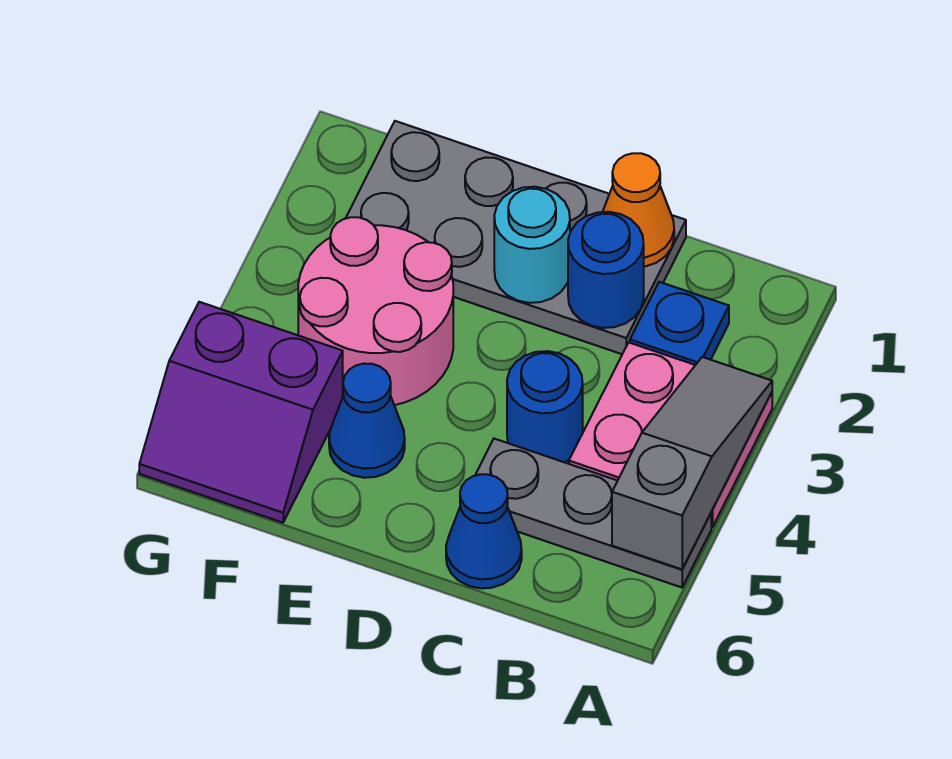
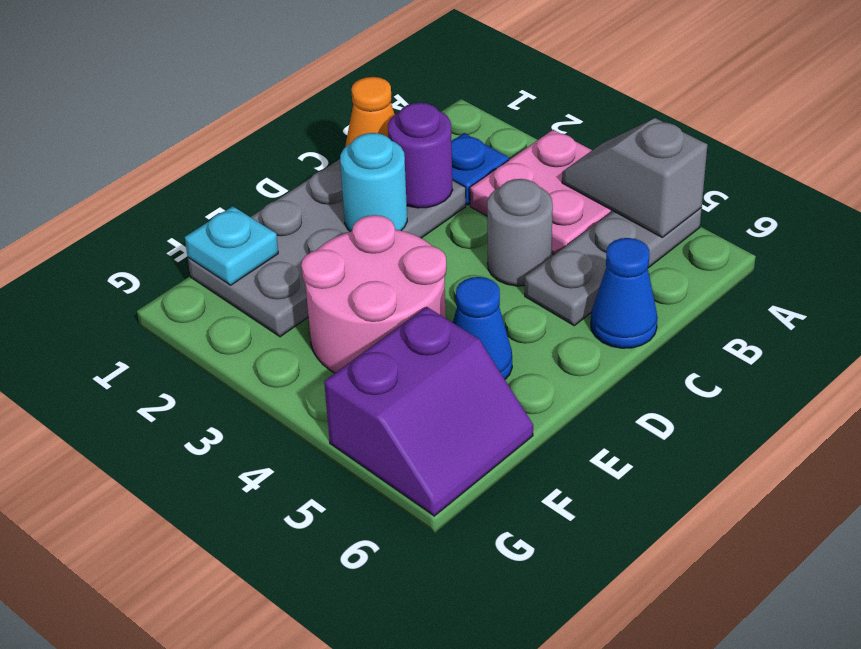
grey slope A3:A5 level 2 top 5 -> grey slope A4:A5 level 2 top 5
blue round brick C2 level 2 -> purple round brick C2 level 2
blue round brick C4 level 1 -> grey round brick C4 level 1
none -> cyan plate F1 level 2

